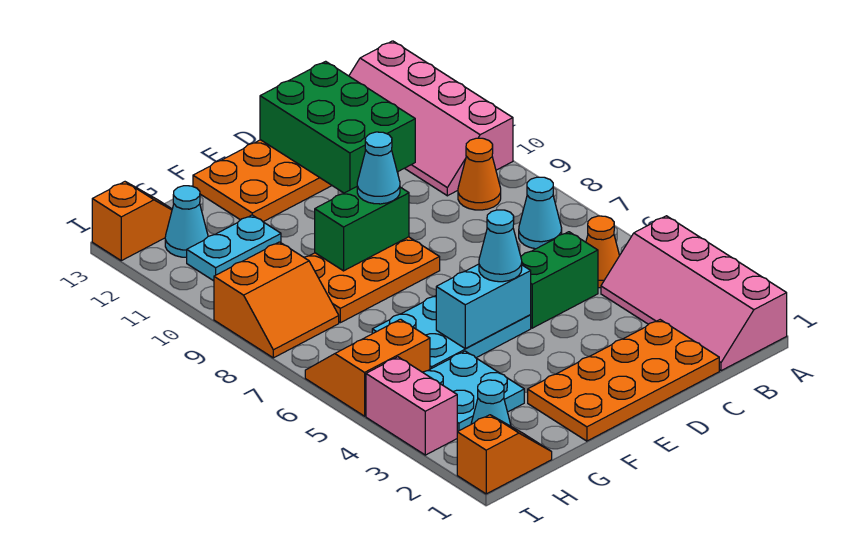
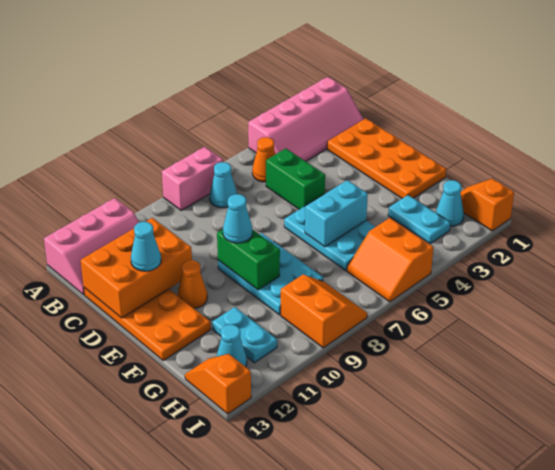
pink slope A10:B13 level 1 top A -> pink slope A11:B13 level 1 top A
orange cone B9 level 1 -> orange cone E11 level 1
green brick C11:D13 level 2 -> orange brick C11:D13 level 2
cyan brick E5:F5 level 2 -> cyan brick F5:F6 level 2
cyan cone E5 level 3 -> cyan cone D12 level 3
orange plate E8:G9 level 1 -> cyan plate E8:G9 level 1
cyan plate G3:H4 level 1 -> cyan plate G3:H3 level 1
pink brick I3:I4 level 1 -> pink brick A7:A8 level 1

